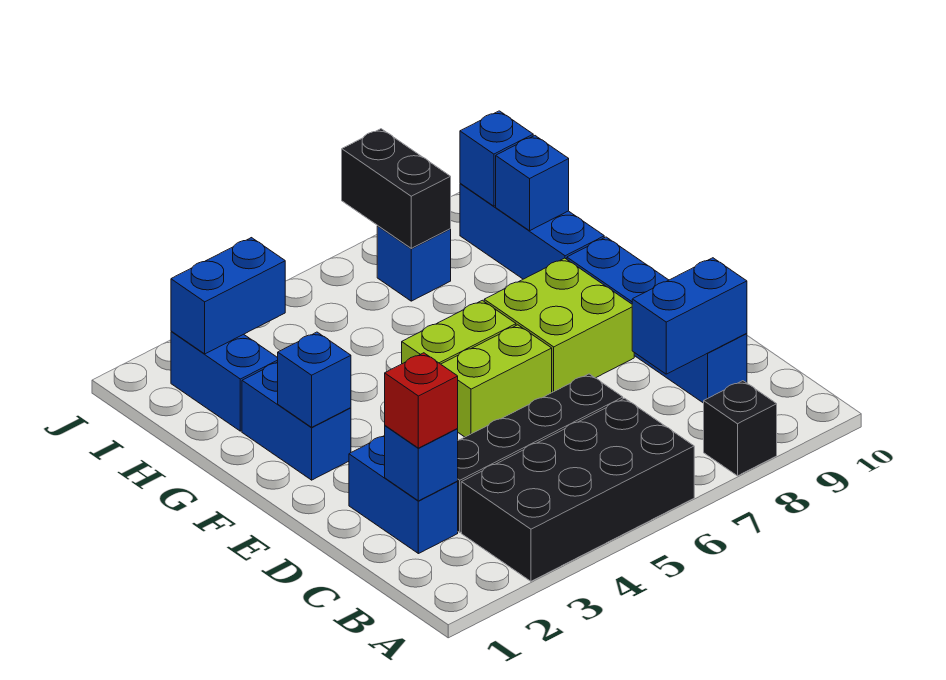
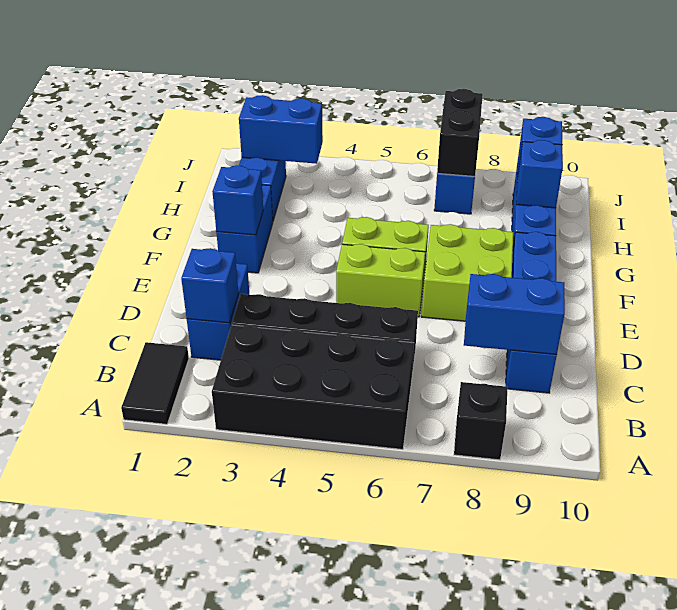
none -> black tile A1:B1 level 1
red brick C2 level 3 -> none

